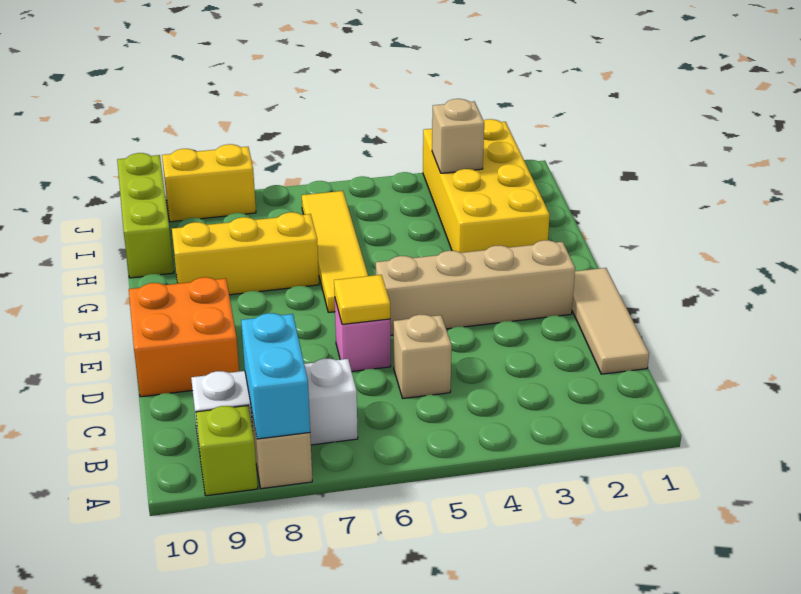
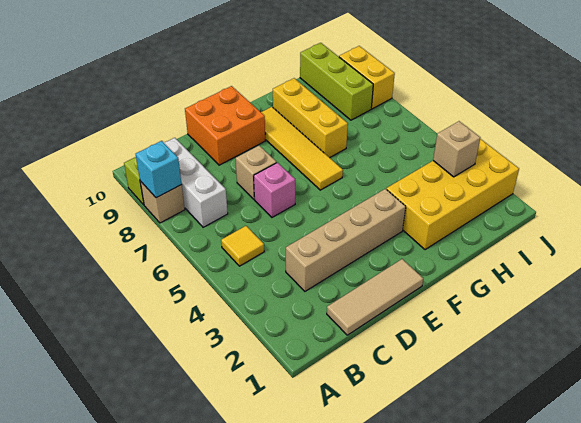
cyan brick A8:B8 level 2 -> cyan brick A8 level 2
tan brick C5 level 1 -> tan brick D7 level 1
yellow tile D6 level 2 -> yellow tile B5 level 1
tan brick E2:E5 level 1 -> tan brick C3:F3 level 1
yellow tile F6:I6 level 1 -> yellow tile F6:F9 level 1
lime brick H10:J10 level 1 -> lime brick I8:I10 level 1

